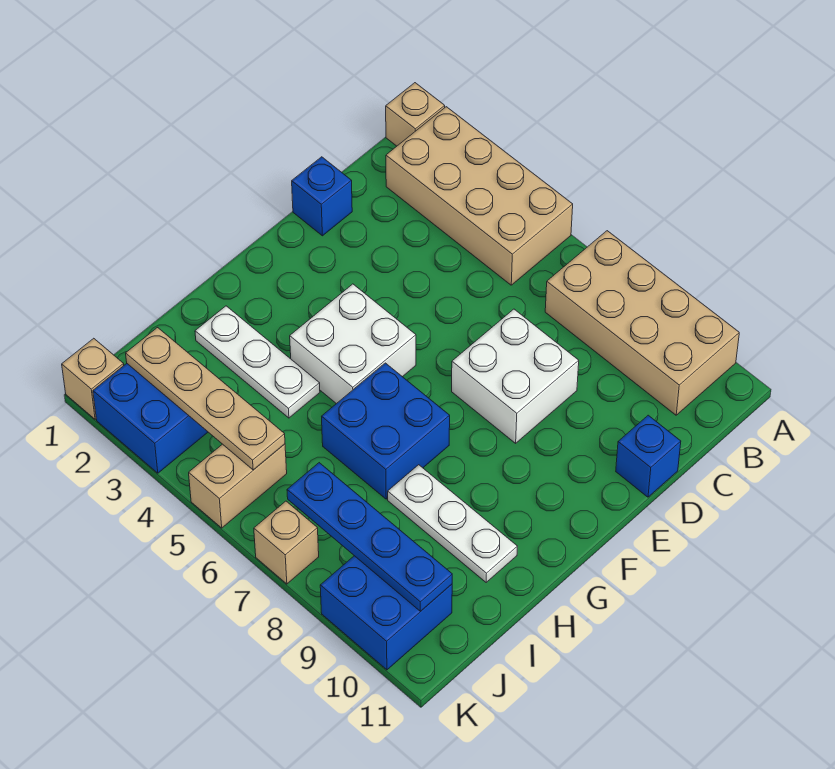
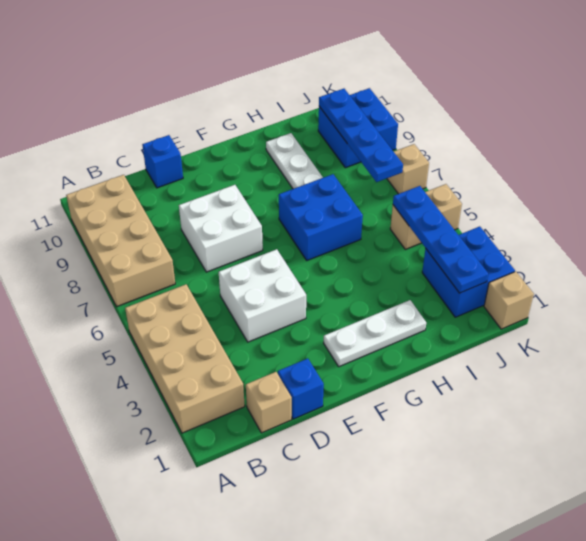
tan brick A1 level 1 -> tan brick C1 level 1
white brick F4:G5 level 1 -> white brick D4:E5 level 1
white plate H2:H4 level 1 -> white plate F2:H2 level 1
tan plate J2:J5 level 2 -> blue plate J2:J5 level 2

